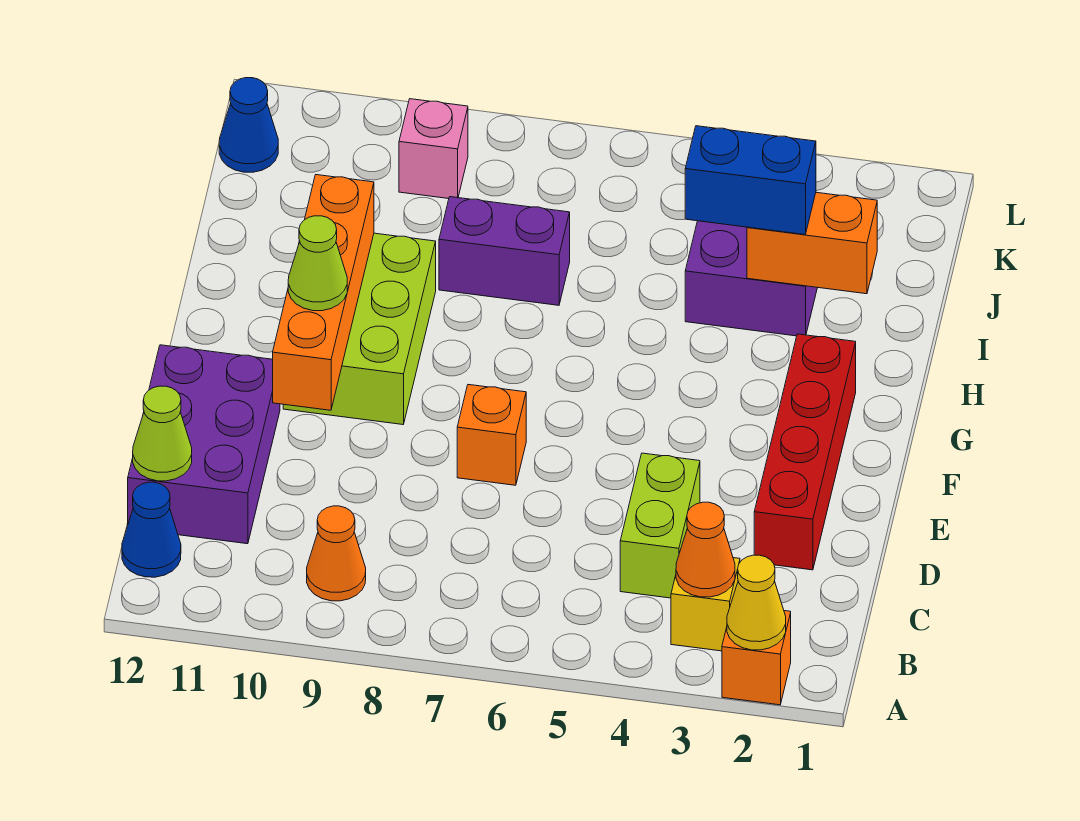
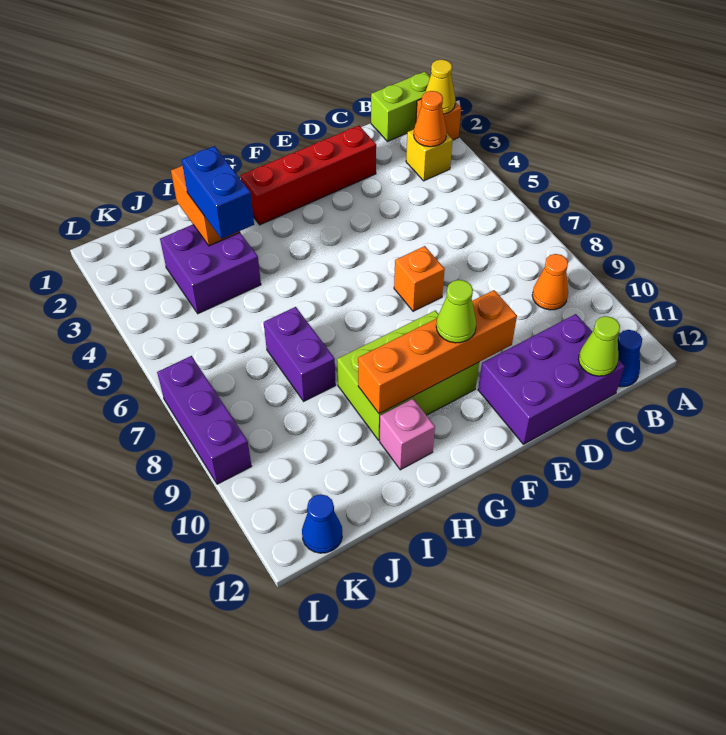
lime brick C4:D4 level 1 -> lime brick A1:B1 level 1
pink brick K9 level 1 -> pink brick H11 level 1
none -> purple brick L7:L9 level 1

